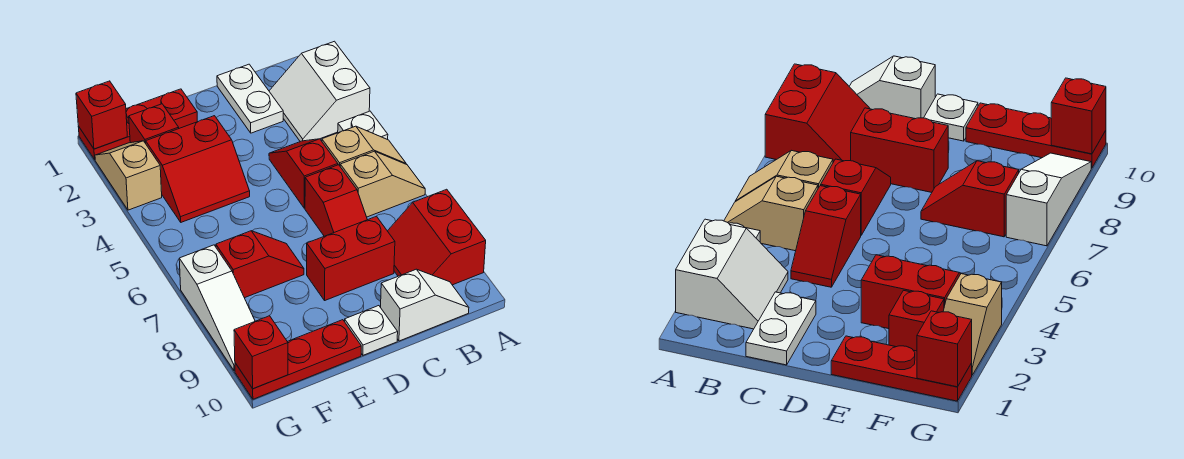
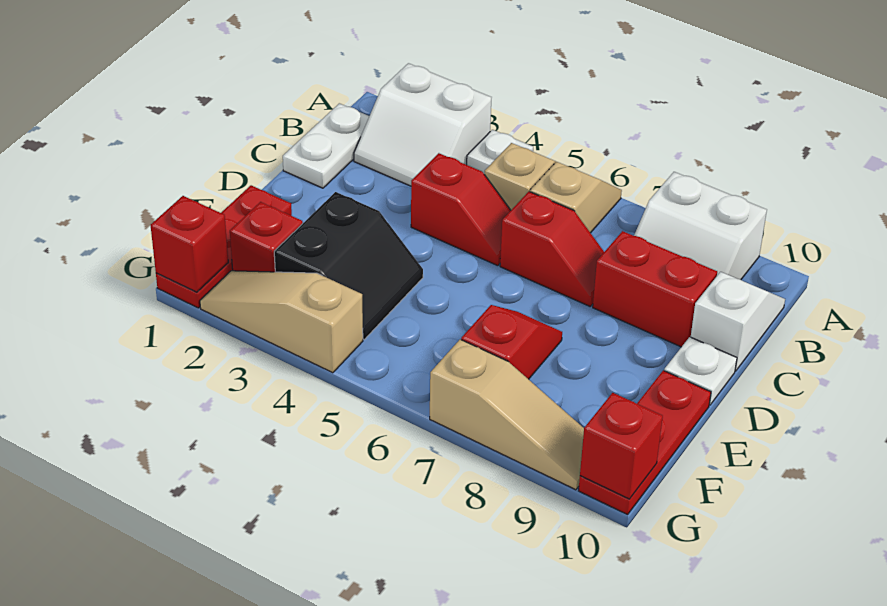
red slope A8:B9 level 1 top A -> white slope A8:B9 level 1 top A
white plate C1:C2 level 1 -> white plate B1:C1 level 1
red slope C4:C5 level 1 top 5 -> red slope C4:C5 level 1 top 4
red brick C8:D8 level 1 -> red brick C8:C9 level 1
red slope E3:F4 level 1 top 3 -> black slope E3:F4 level 1 top 3
tan slope G2:G3 level 1 top 3 -> tan slope G2:G4 level 1 top 4
white slope G7:G9 level 1 top 7 -> tan slope G7:G9 level 1 top 7

